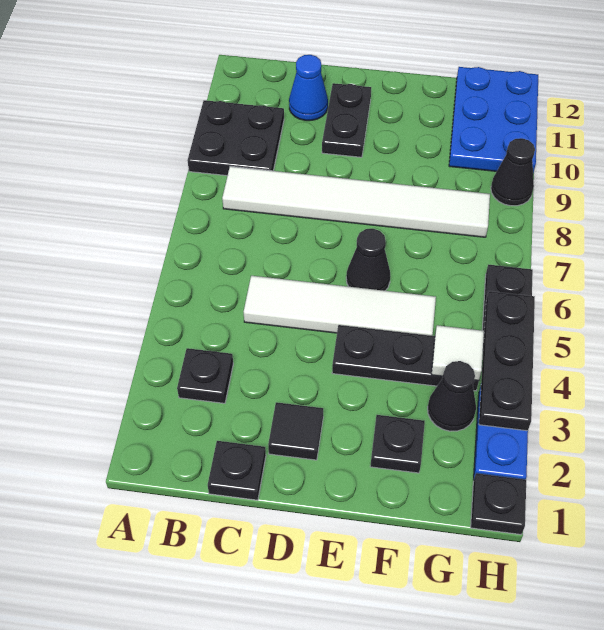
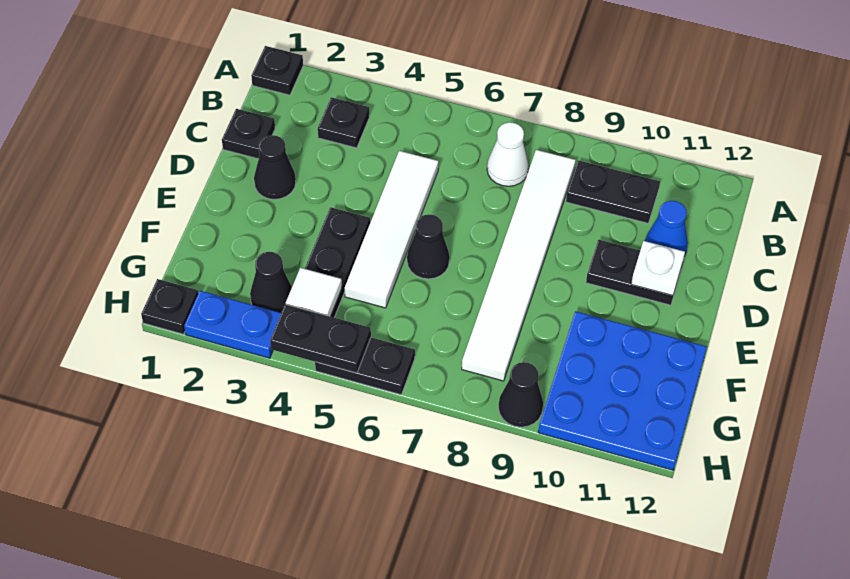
black plate A9:B10 level 1 -> black plate B9:B10 level 1
none -> white cone B7 level 1
black tile D2 level 1 -> black cone D2 level 1
none -> white plate D11 level 2
black plate F2 level 1 -> black plate A1 level 1
blue plate G10:H12 level 1 -> blue plate F10:H12 level 1
black plate H3:H5 level 2 -> black plate H4:H5 level 2

